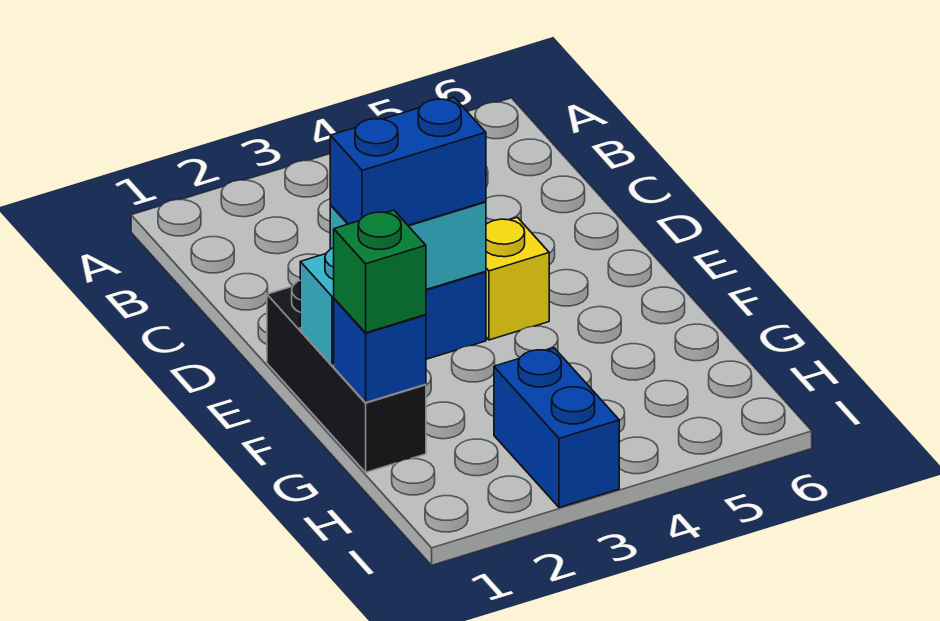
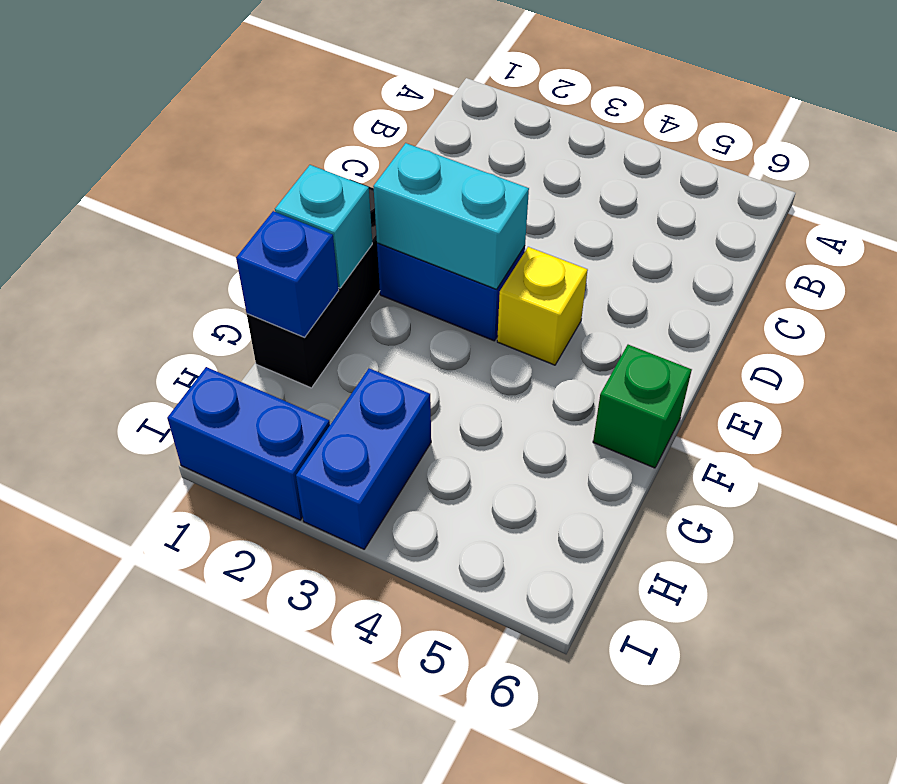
blue brick E2:E3 level 3 -> blue brick I1:I2 level 1
green brick G1 level 3 -> green brick F6 level 1

